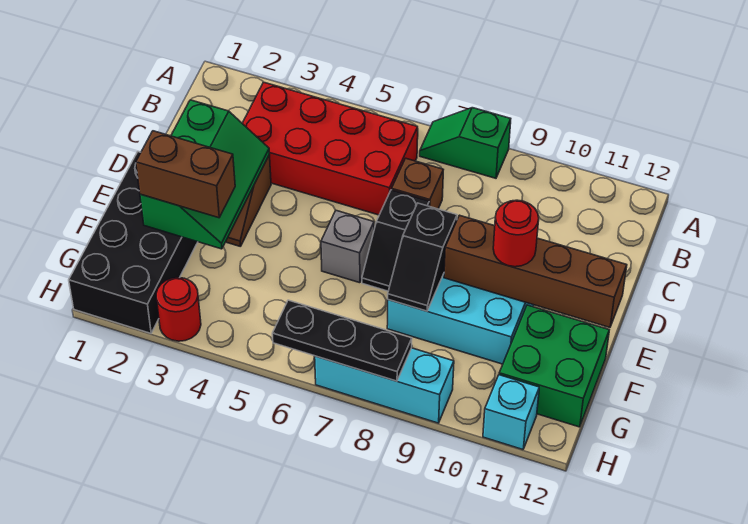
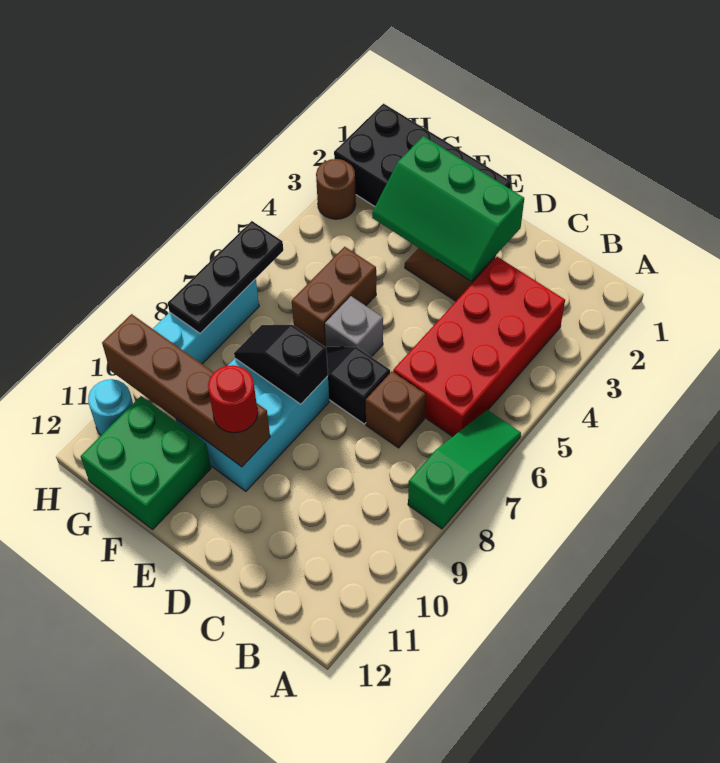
green slope A7:A8 level 1 top 8 -> green slope A6:A8 level 1 top 8
brown brick E9:E12 level 2 -> brown brick E10:H10 level 2
brown brick F2:F3 level 3 -> brown brick F5:F6 level 1
red round brick H3 level 1 -> brown round brick H3 level 1
cyan brick H11 level 1 -> cyan round brick H11 level 1

